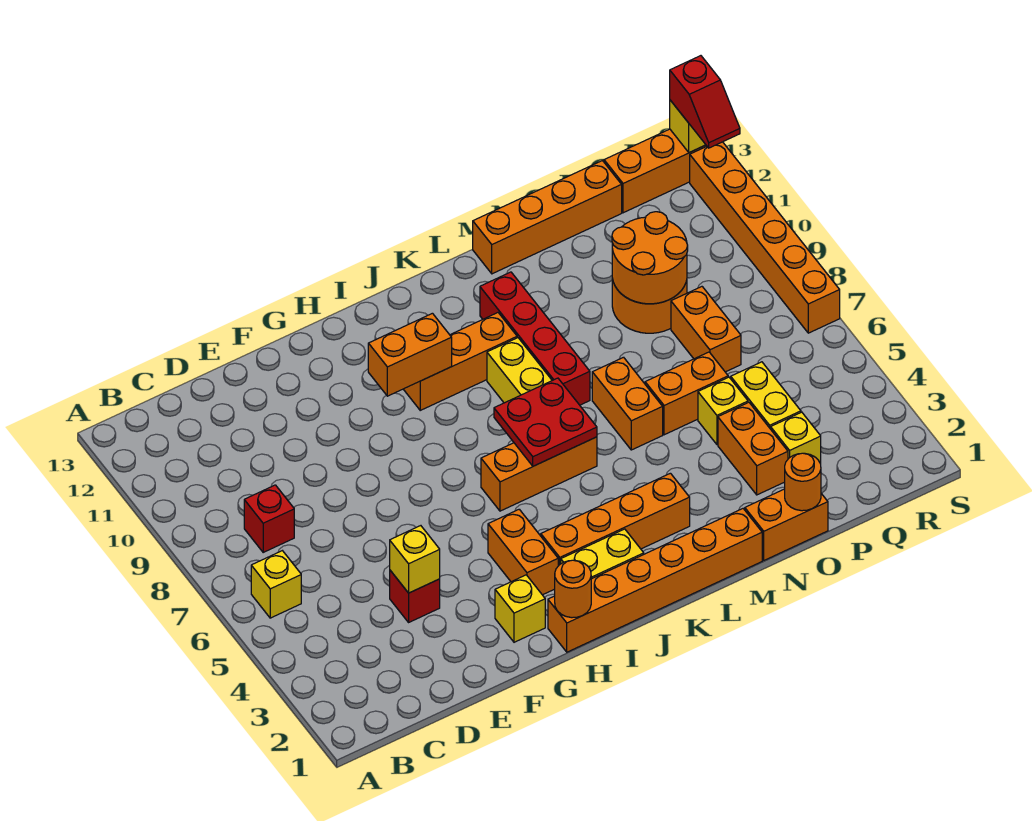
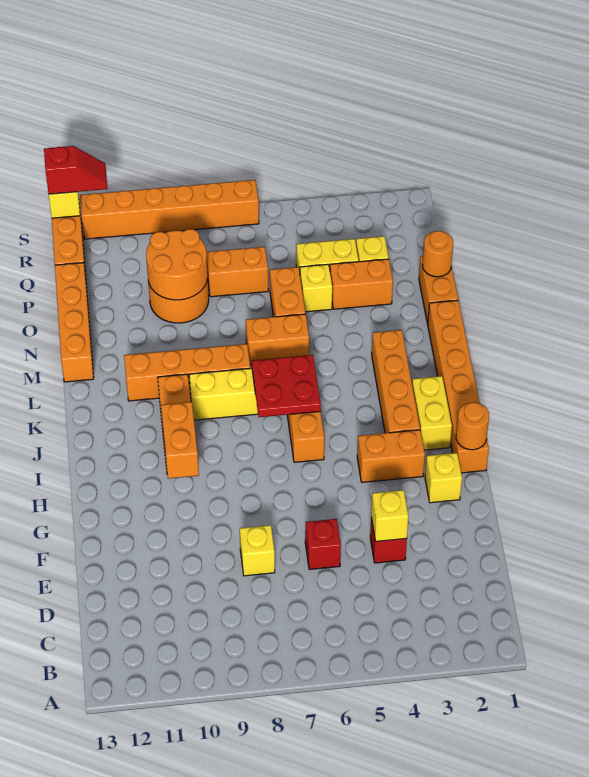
yellow brick B6 level 1 -> yellow brick E8 level 1
red brick C8 level 1 -> red brick E6 level 1
red brick L8:L11 level 1 -> orange brick L8:L11 level 1

